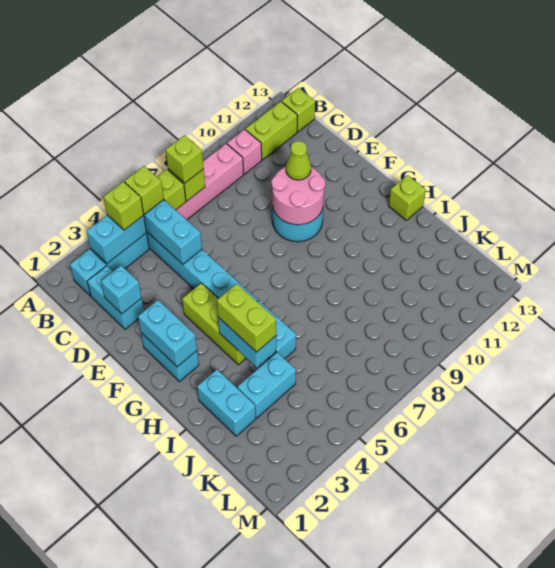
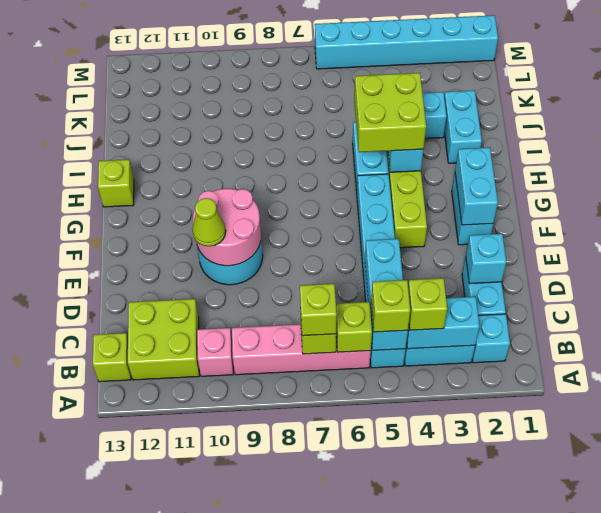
lime brick B11:B12 level 1 -> lime brick B11:C12 level 1
lime brick H4:I4 level 3 -> lime brick H4:I5 level 3
none -> cyan brick M1:M6 level 1

